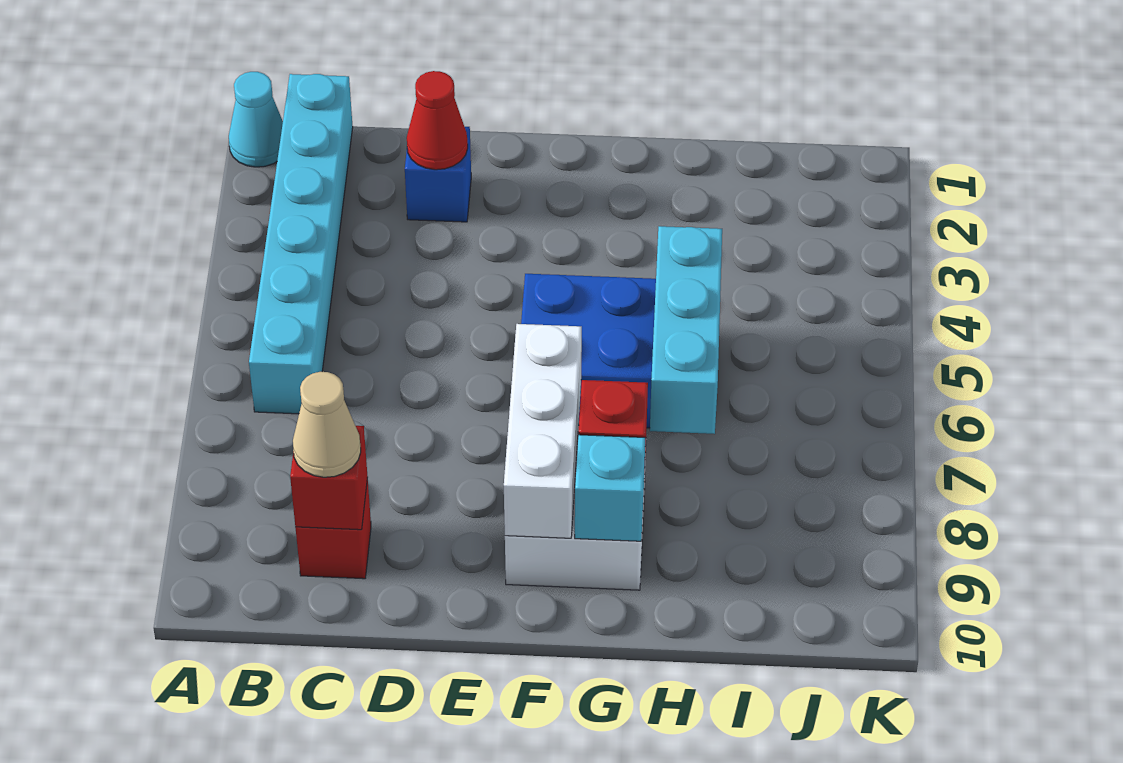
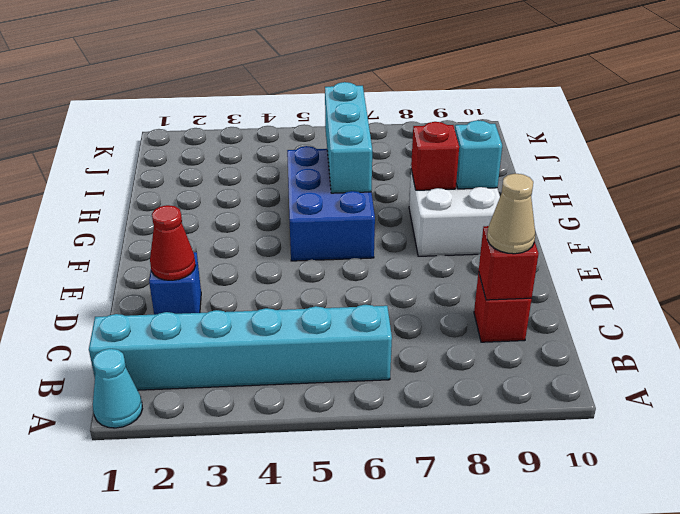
white brick F7:F9 level 2 -> none
cyan brick H5:H7 level 2 -> cyan brick G6:I6 level 2

